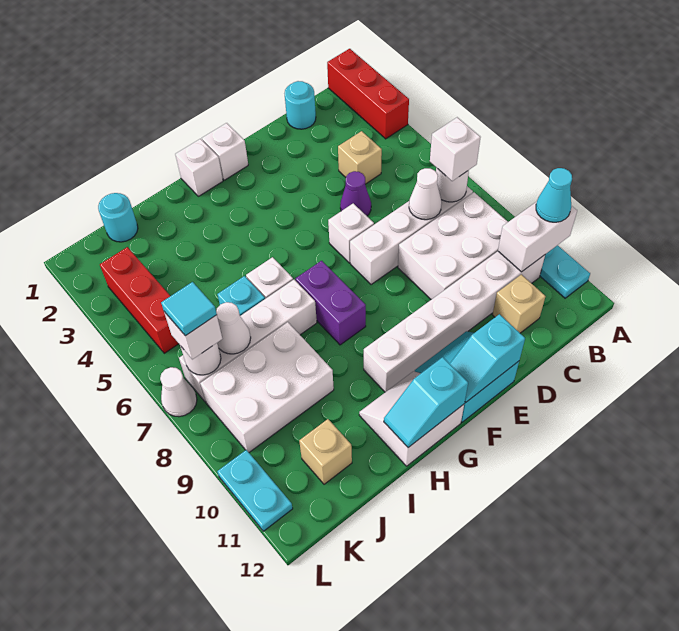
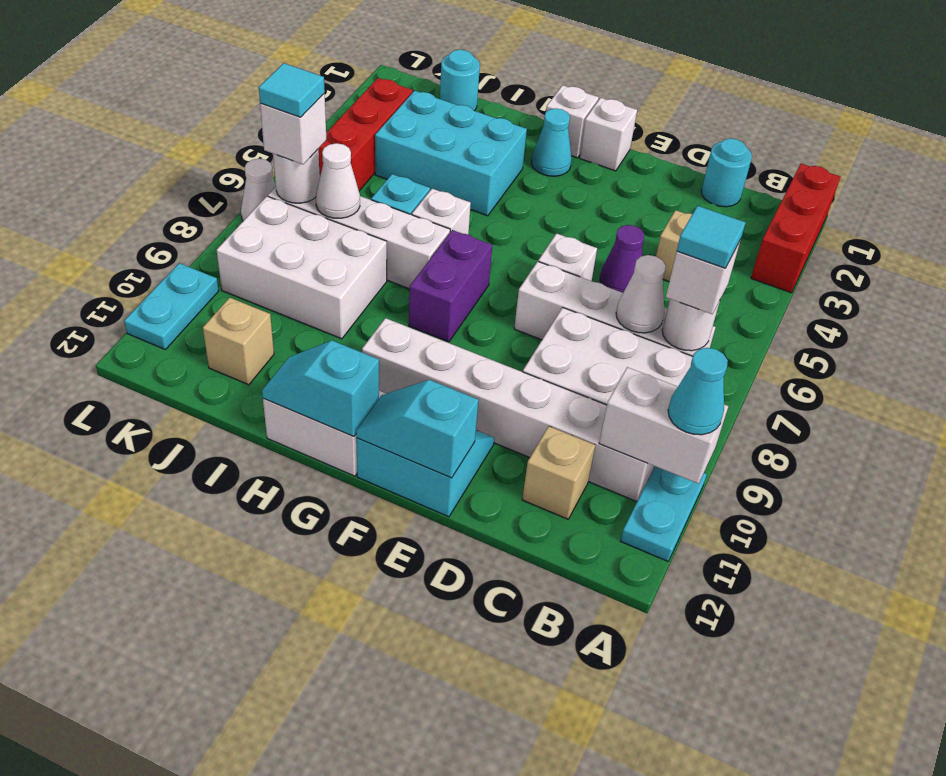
none -> cyan tile B7 level 4
none -> cyan cone G2 level 1
none -> cyan brick H3:J4 level 1

